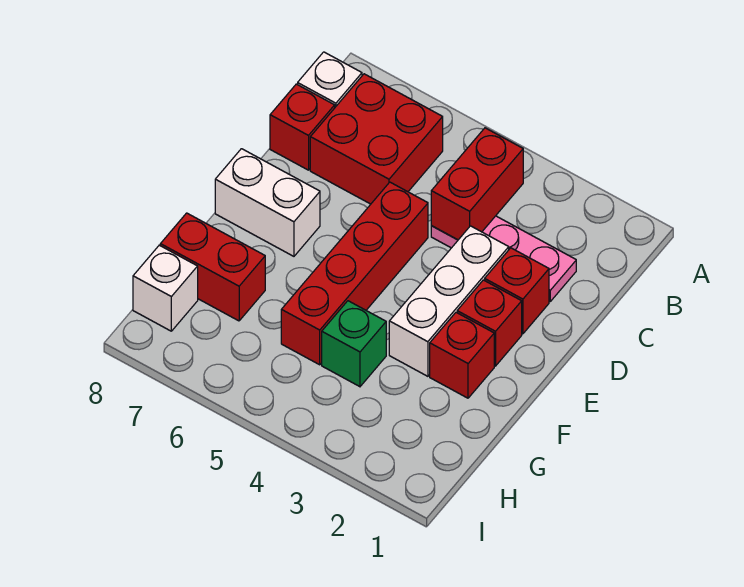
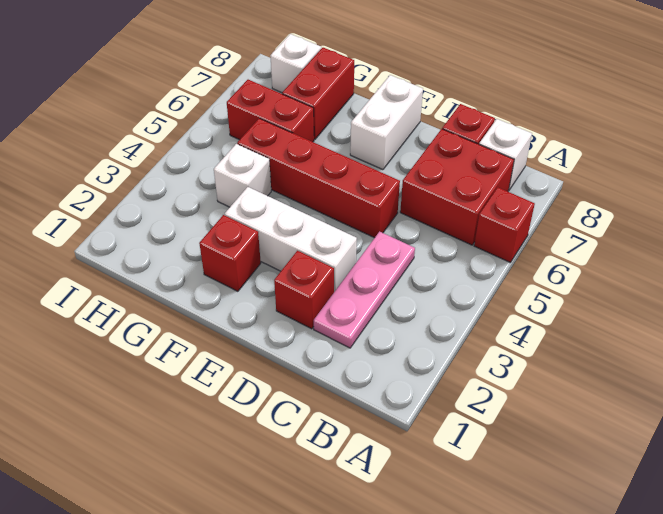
red brick B4:C4 level 2 -> red brick G6:H6 level 1
red brick E2 level 1 -> red brick A6 level 1
green brick G4 level 1 -> white brick G4 level 1

